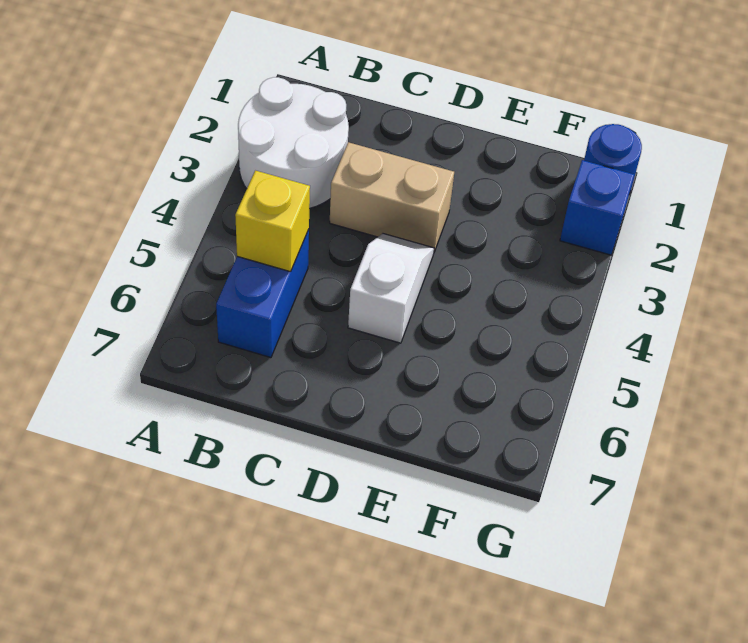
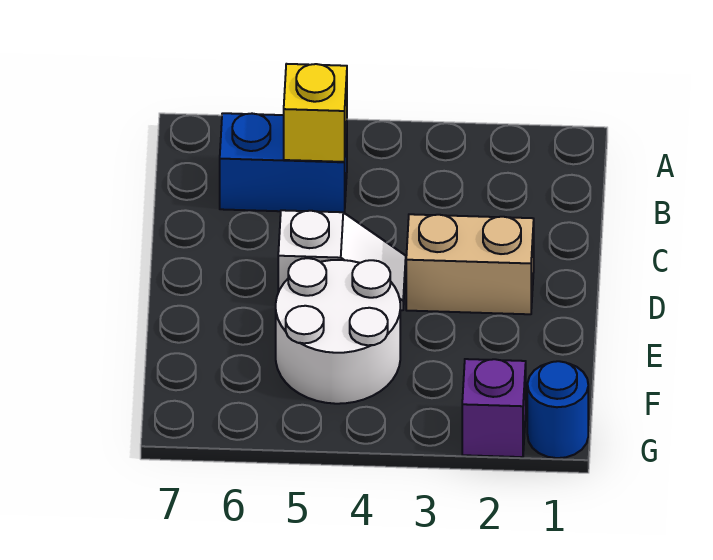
white round brick A2:B3 level 1 -> white round brick E4:F5 level 1
tan brick C3:D3 level 1 -> tan brick D2:D3 level 1
blue brick G2 level 1 -> purple brick G2 level 1

